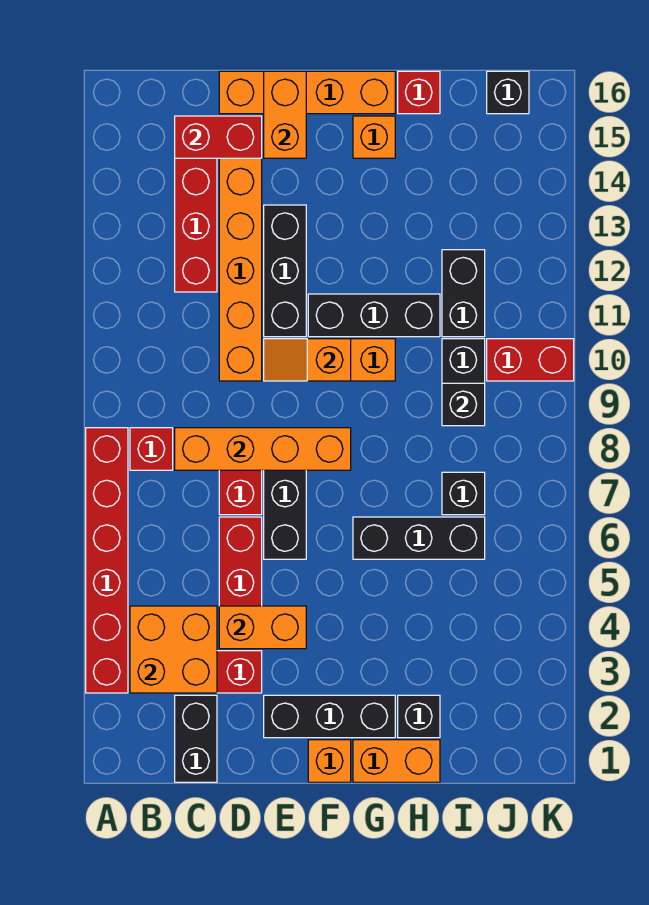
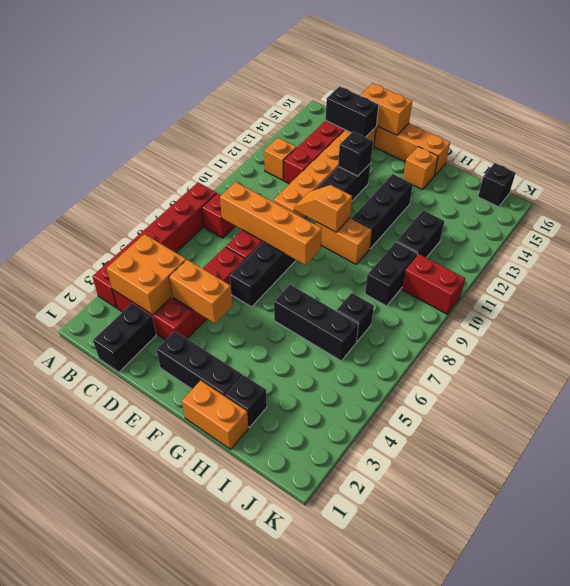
red brick C15:D15 level 2 -> black brick C15:D15 level 2
orange brick E15:E16 level 2 -> orange brick D16:E16 level 2
orange brick F1 level 1 -> orange brick B12 level 1
black brick F11:H11 level 1 -> black brick G11:G13 level 1
red brick H16 level 1 -> none
black brick I9 level 2 -> black brick E13 level 2

